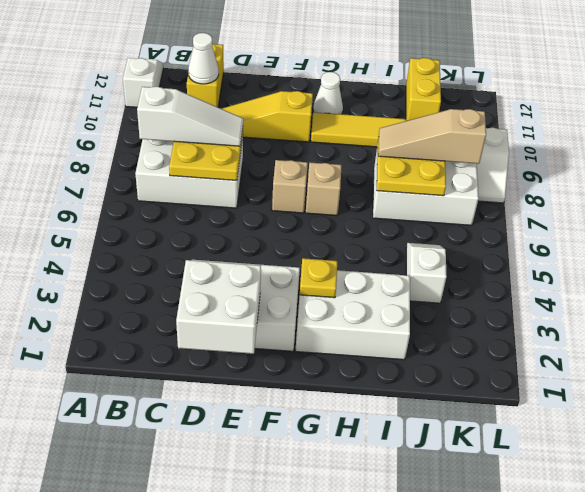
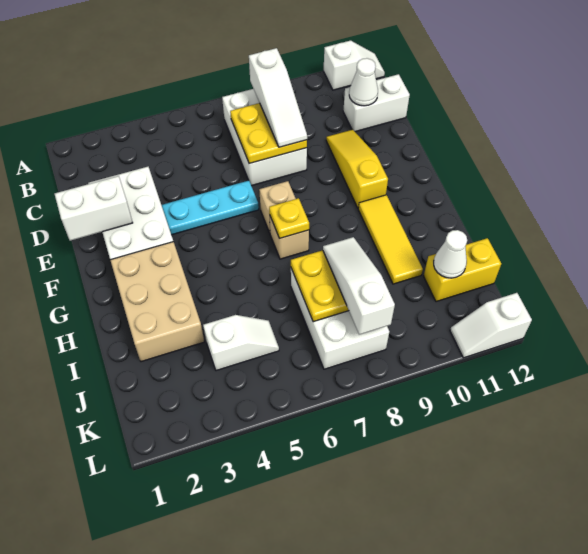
yellow brick C11:C12 level 1 -> white brick C11:C12 level 1
white brick D1:E2 level 2 -> white brick E1:E2 level 2
none -> cyan plate E4:E6 level 1
white brick G2:I3 level 1 -> tan brick G2:I3 level 1
yellow plate G3 level 2 -> yellow plate G7 level 2
white cone G11 level 1 -> white cone J11 level 2
tan slope I8:K8 level 3 top K -> white slope I8:K8 level 3 top K
white slope L8:L9 level 1 top 9 -> white slope L11:L12 level 1 top 12

